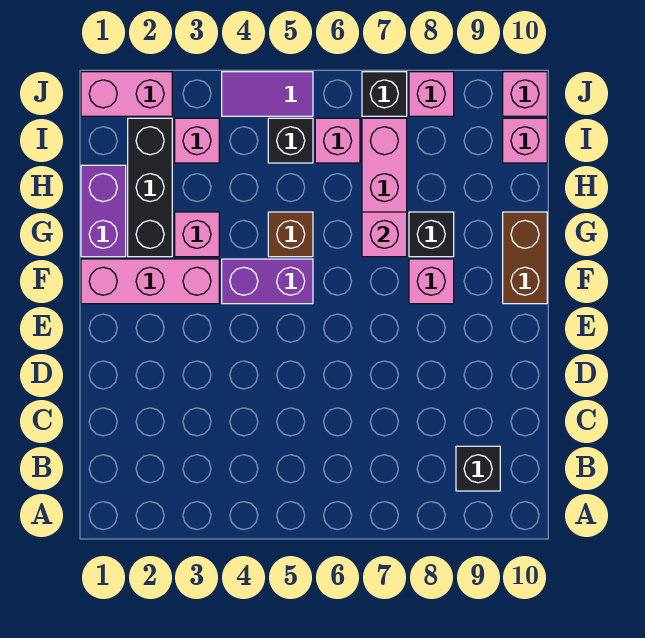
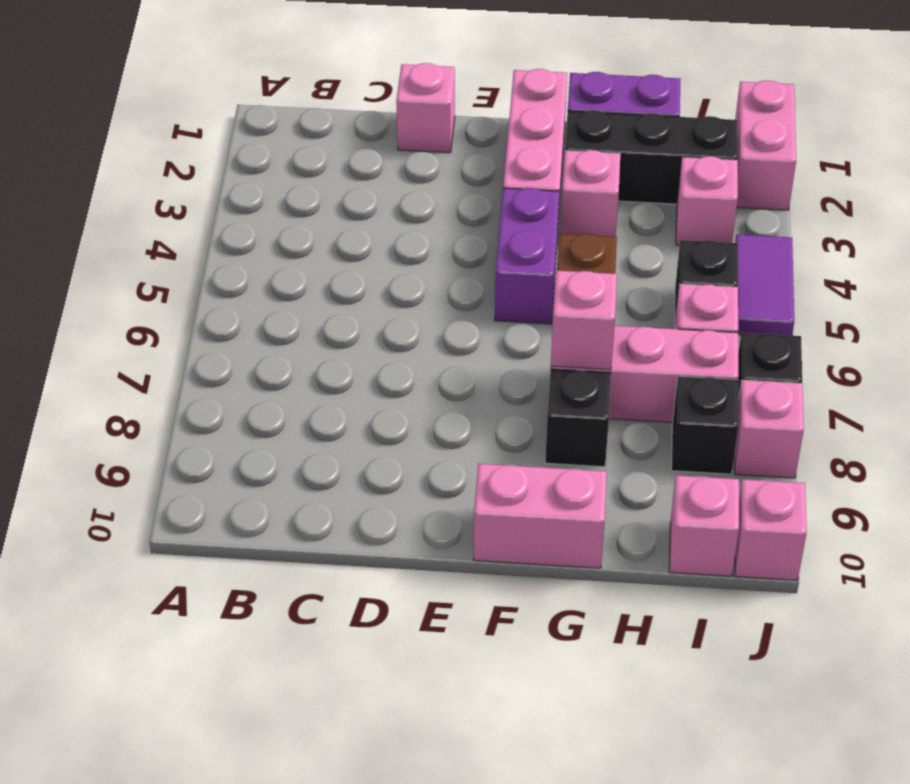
black brick B9 level 1 -> black brick I8 level 1
pink brick F8 level 1 -> pink brick D1 level 1
brown brick F10:G10 level 1 -> pink brick F10:G10 level 1

